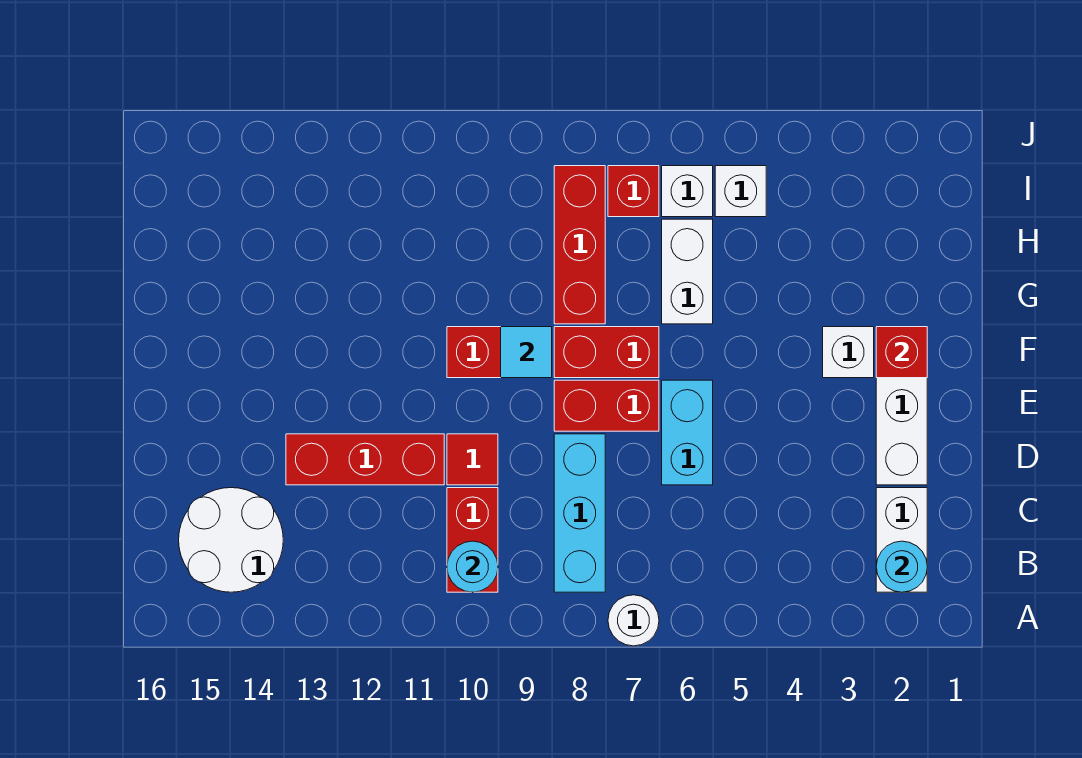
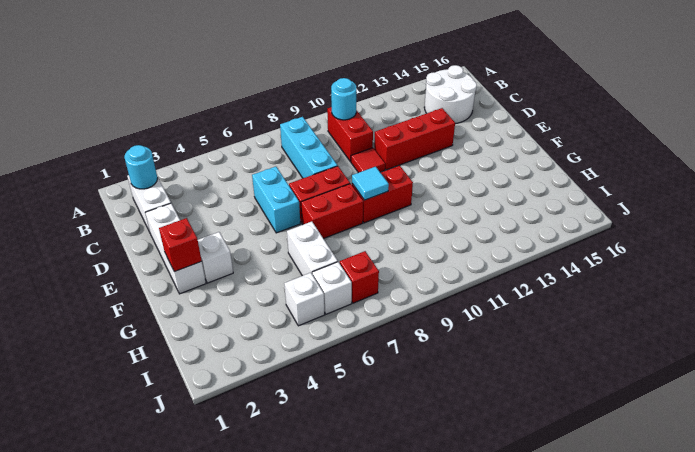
white round brick A7 level 1 -> none
red brick G8:I8 level 1 -> none

